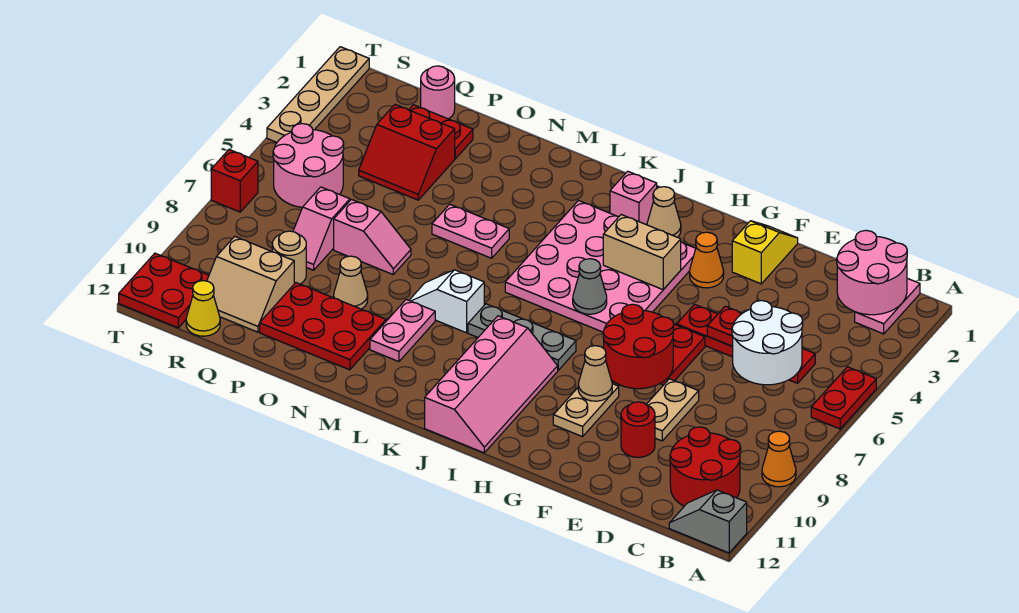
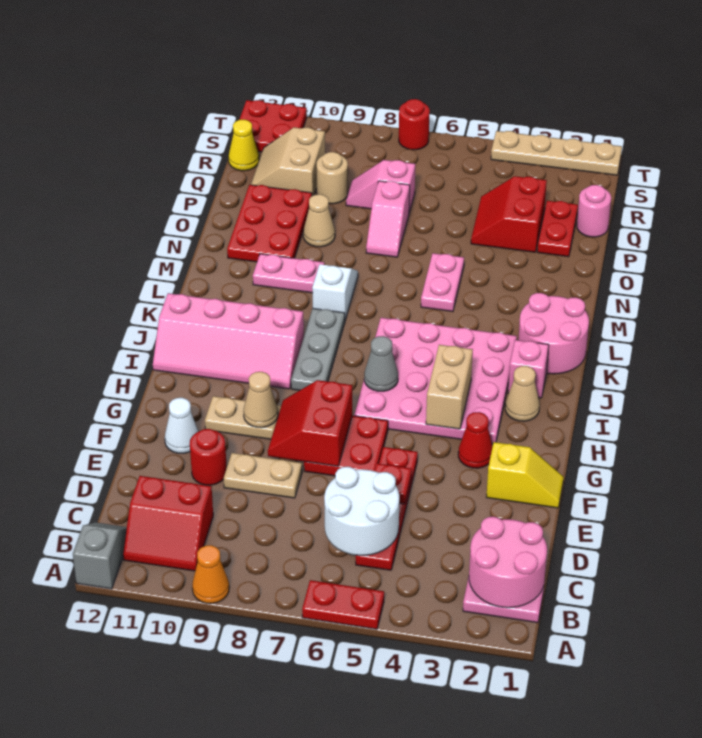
red round brick B10:C11 level 1 -> red slope B10:C11 level 1 top C
red round brick F7:G8 level 2 -> red slope F7:G8 level 2 top 7
none -> white cone F11 level 1
orange cone G3 level 1 -> red cone G3 level 1
pink round brick R5:S6 level 1 -> pink round brick K1:L2 level 1
red brick T7 level 1 -> red round brick T7 level 1

